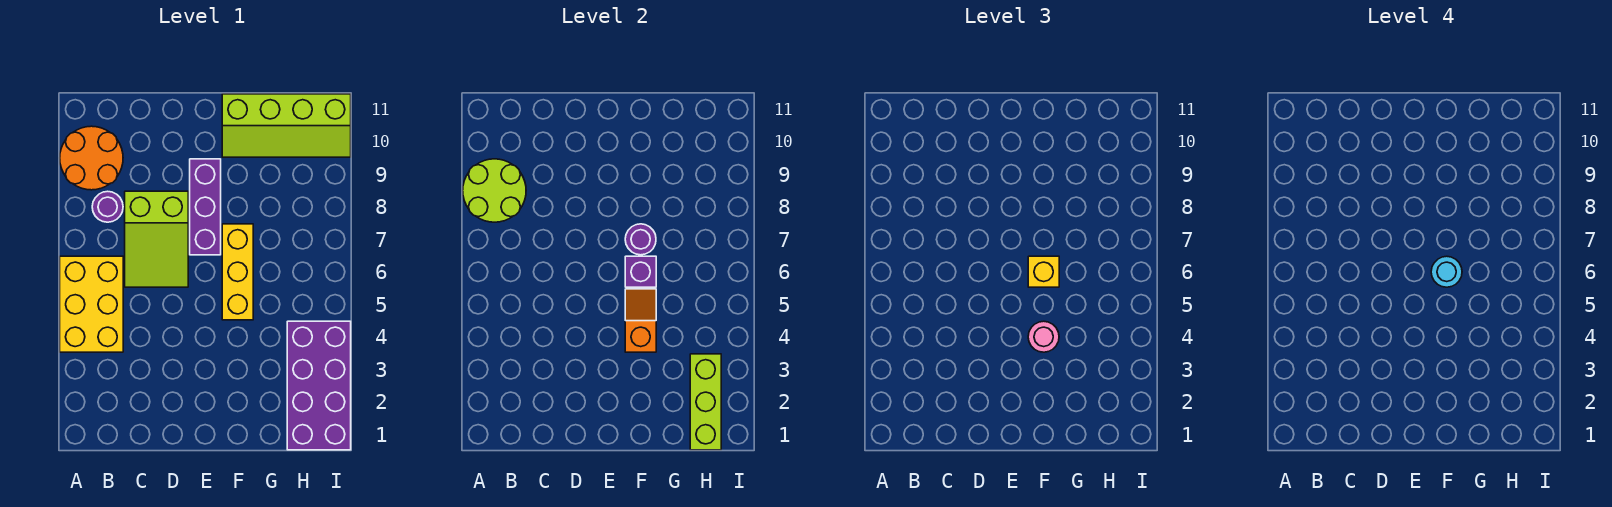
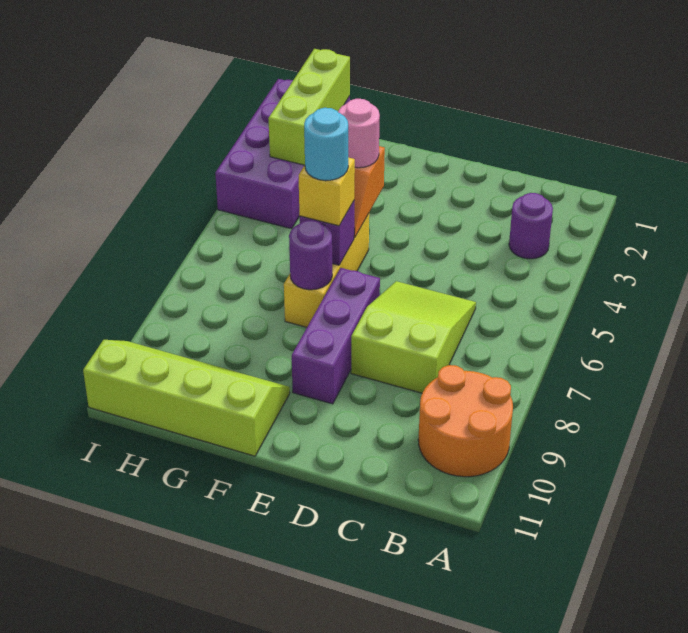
yellow brick A4:B6 level 1 -> none
lime round brick A8:B9 level 2 -> none
purple round brick B8 level 1 -> purple round brick B3 level 1

